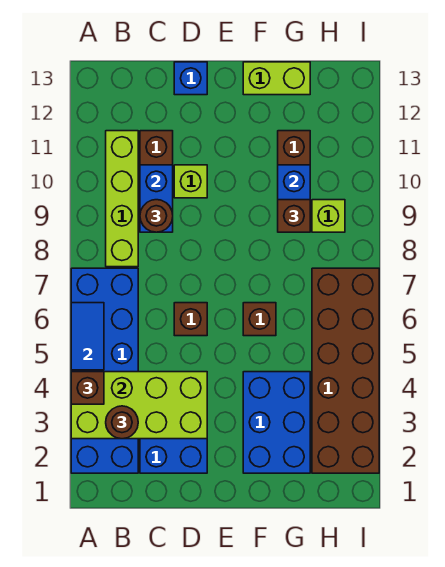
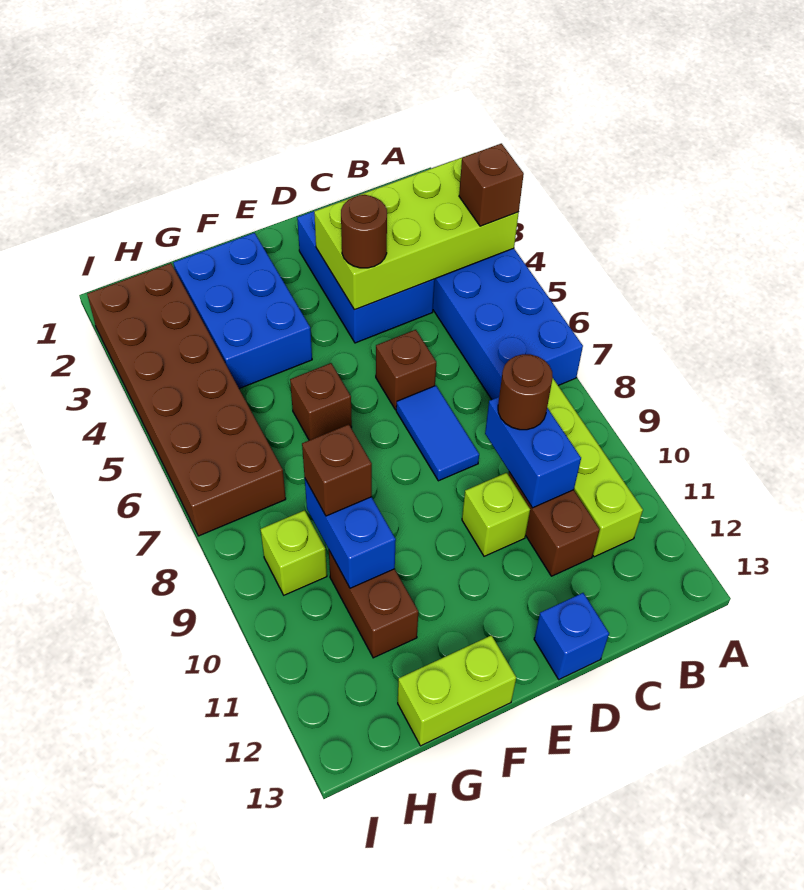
blue tile A5:A6 level 2 -> blue tile D7:D8 level 1
brown round brick B3 level 3 -> brown round brick D4 level 3

